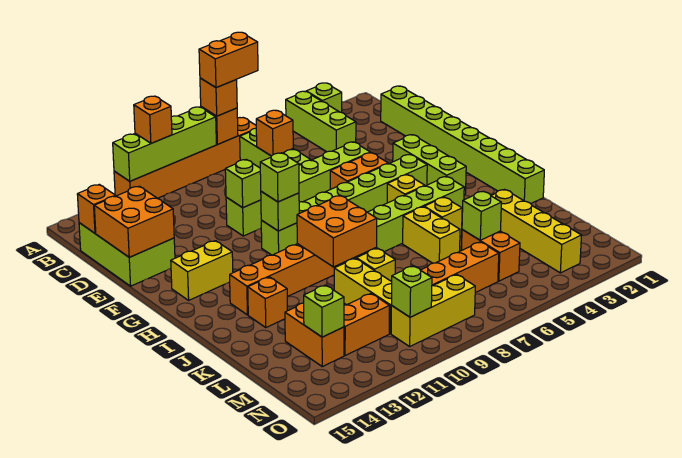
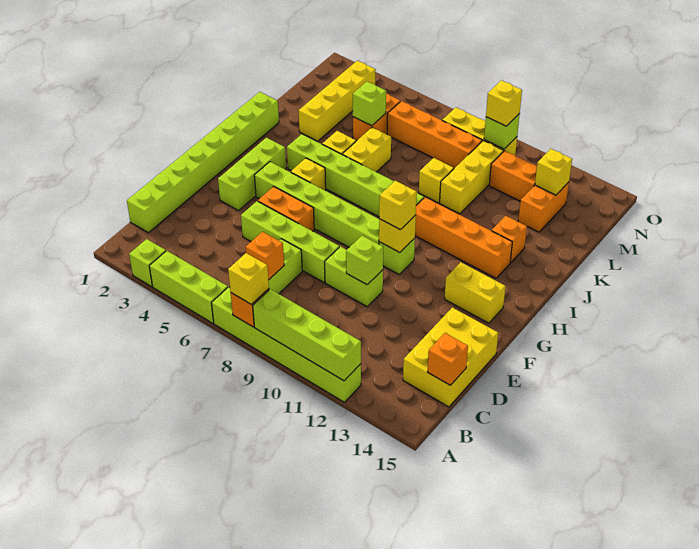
lime brick A4:C4 level 1 -> lime brick A4:A6 level 1
orange brick A7:A12 level 1 -> lime brick A7:A12 level 1
orange brick A7:A8 level 4 -> none
orange brick A8 level 3 -> yellow brick A8 level 3
orange brick A11 level 3 -> none
lime brick C14:E15 level 1 -> yellow brick C14:E15 level 1
orange brick D14:E15 level 2 -> none
lime brick G10 level 2 -> yellow brick G10 level 2
lime brick G10 level 3 -> yellow brick G10 level 3
orange brick I9:J10 level 2 -> none
lime brick M13 level 2 -> yellow brick M13 level 2
none -> yellow brick N10 level 3

